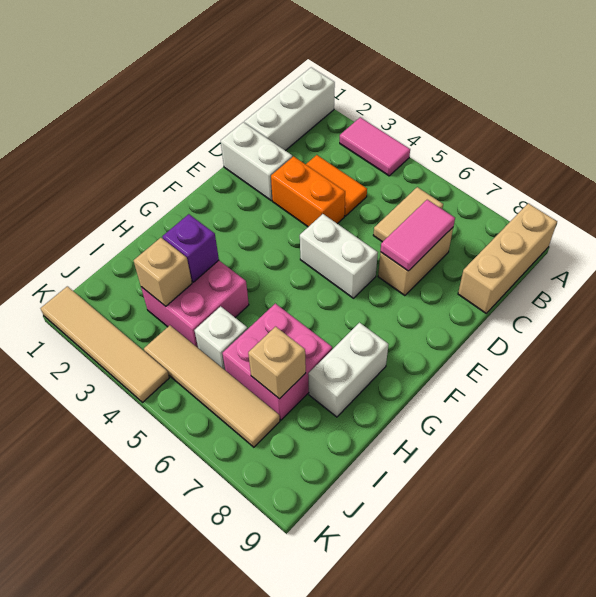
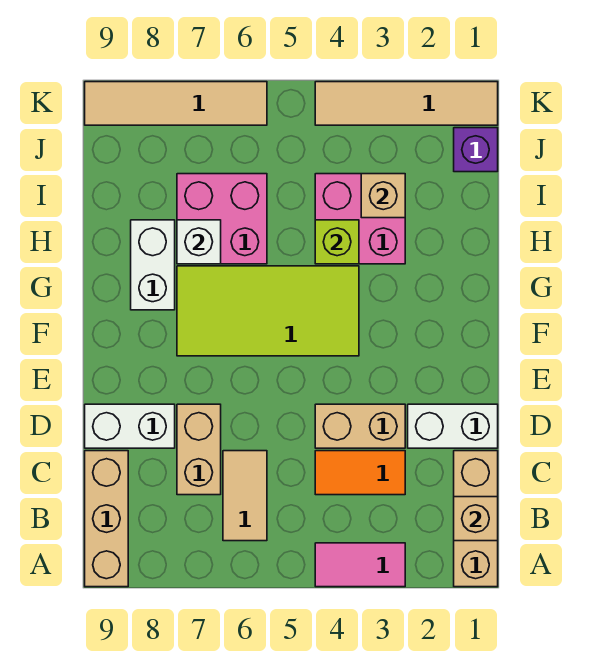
white brick A1:C1 level 1 -> tan brick A1:C1 level 1
pink tile C7:D7 level 2 -> none
orange brick D3:D4 level 1 -> tan brick D3:D4 level 1
white brick E5:E6 level 1 -> white brick D8:D9 level 1
none -> lime tile F4:G7 level 1
purple brick H3 level 2 -> purple brick J1 level 1
none -> lime brick H4 level 2
white brick I5 level 1 -> white brick H7 level 2
tan brick I7 level 2 -> tan brick B1 level 2
tan tile J4:J7 level 1 -> tan tile K6:K9 level 1

